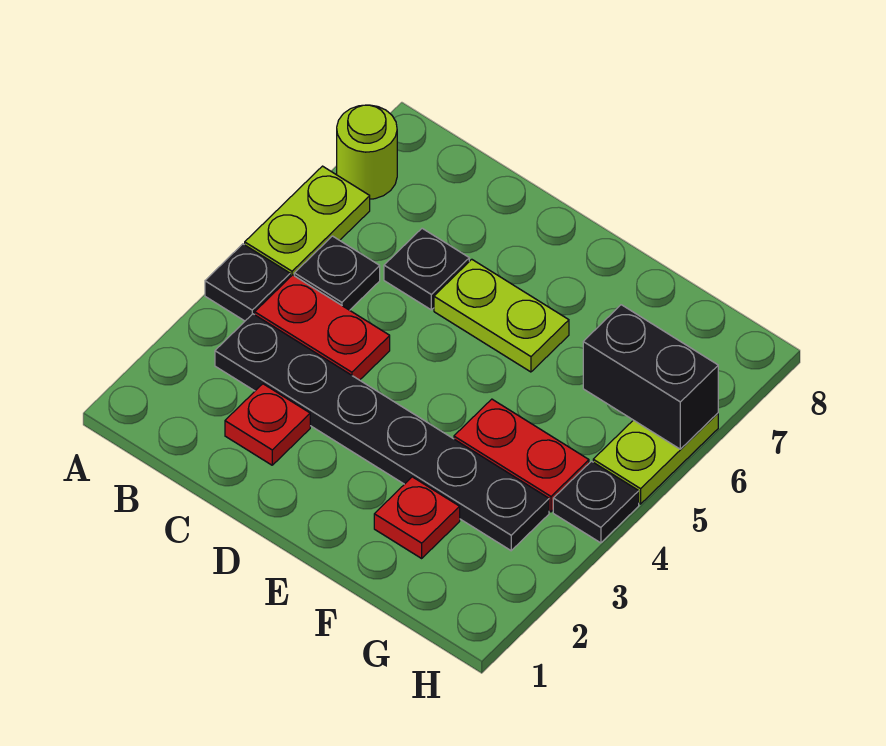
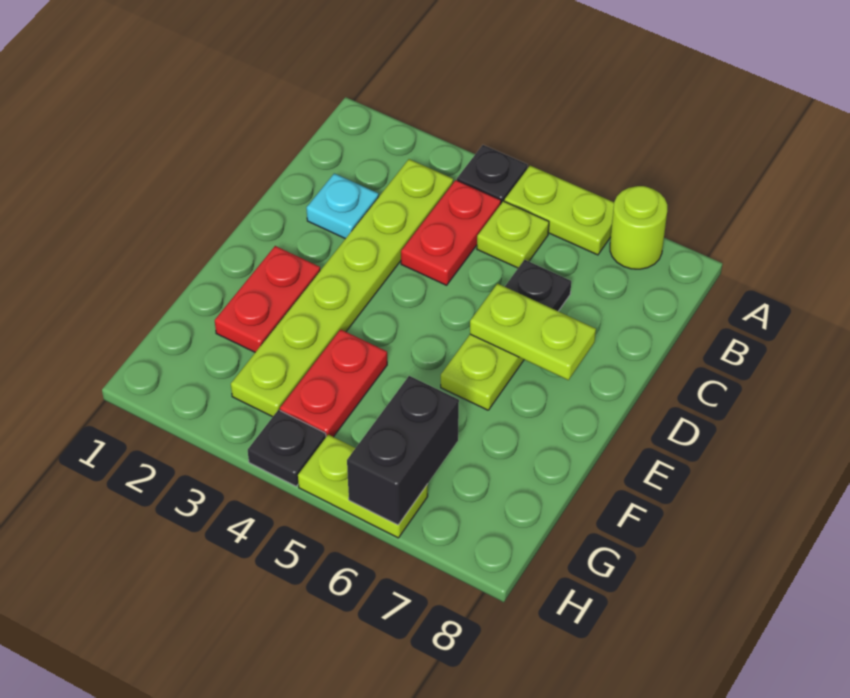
black plate B3:G3 level 1 -> lime plate B3:G3 level 1
black plate B5 level 1 -> lime plate B5 level 1
red plate C2 level 1 -> cyan plate C2 level 1
none -> lime plate D6:D7 level 2
red plate F2 level 1 -> red plate E2:F2 level 1

